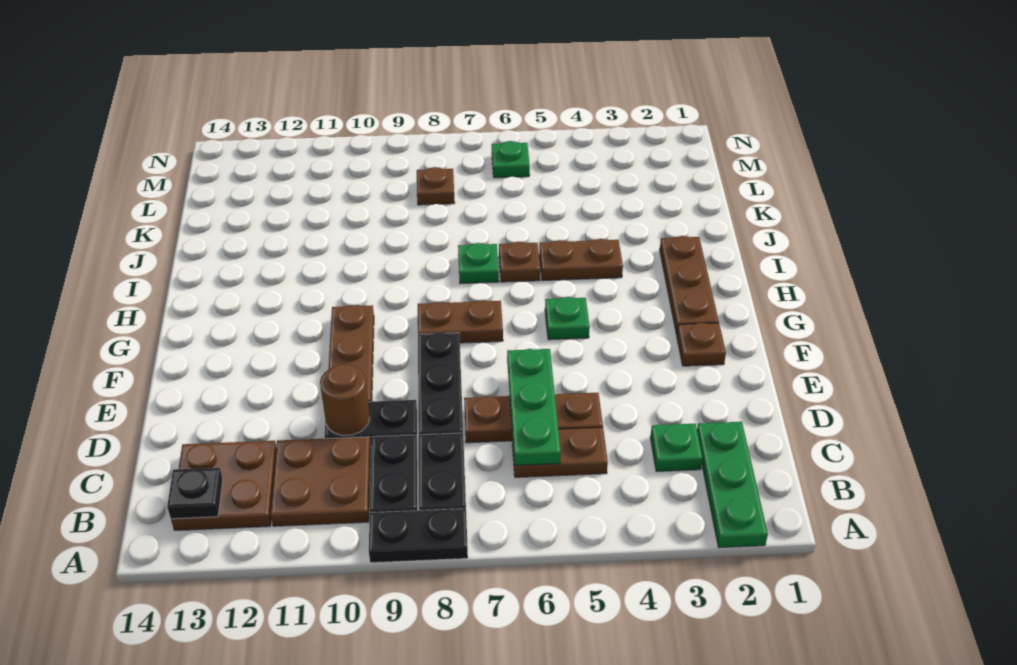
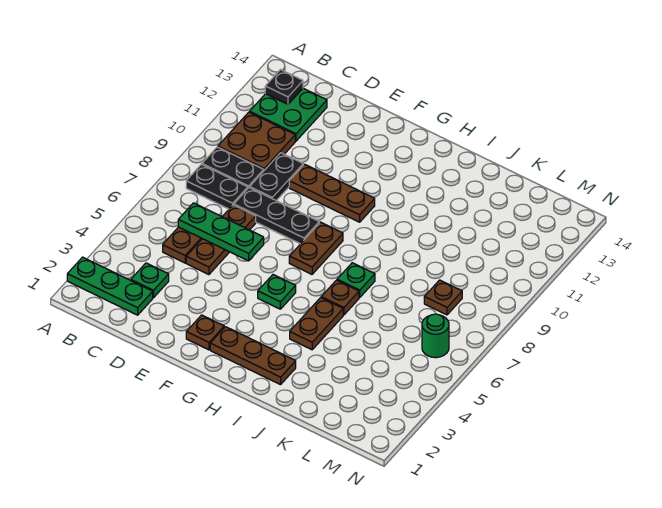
black plate A8:A9 level 1 -> none
brown plate B12:C13 level 1 -> green plate B12:C13 level 1
brown round brick D10 level 2 -> none
green plate M6 level 1 -> green round brick M6 level 1

